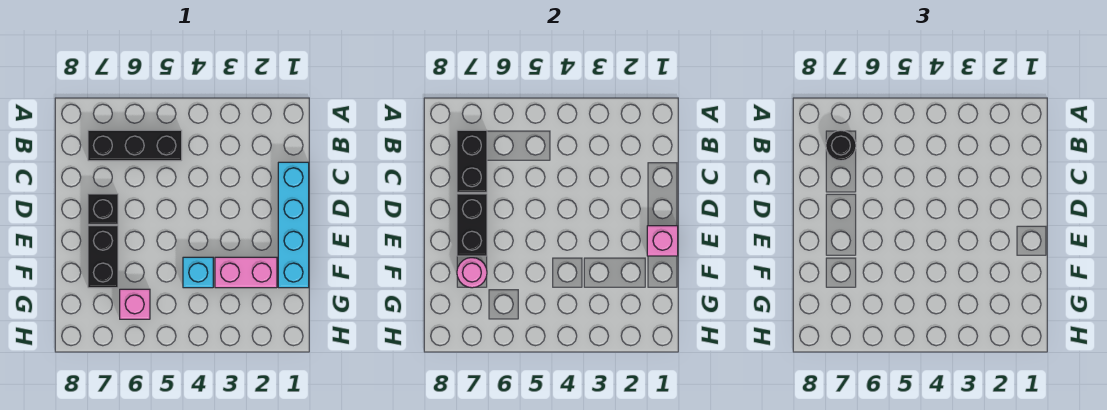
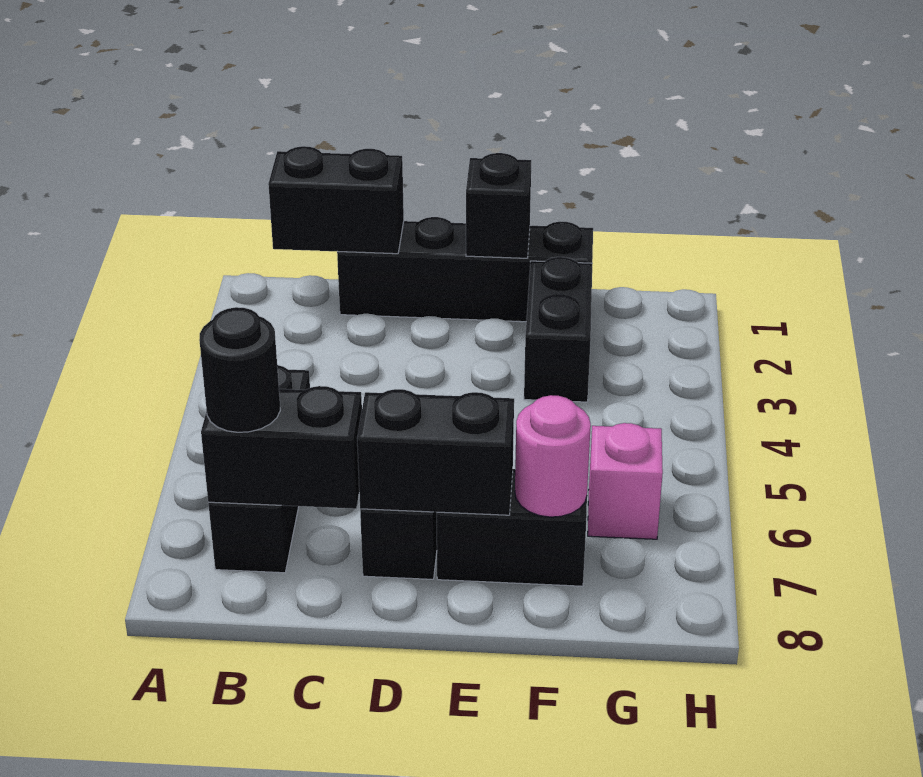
none -> black brick B1:C1 level 2
cyan brick C1:F1 level 1 -> black brick C1:F1 level 1
pink brick E1 level 2 -> black brick E1 level 2
pink brick F2:F3 level 1 -> black brick F2:F3 level 1
cyan brick F4 level 1 -> none

